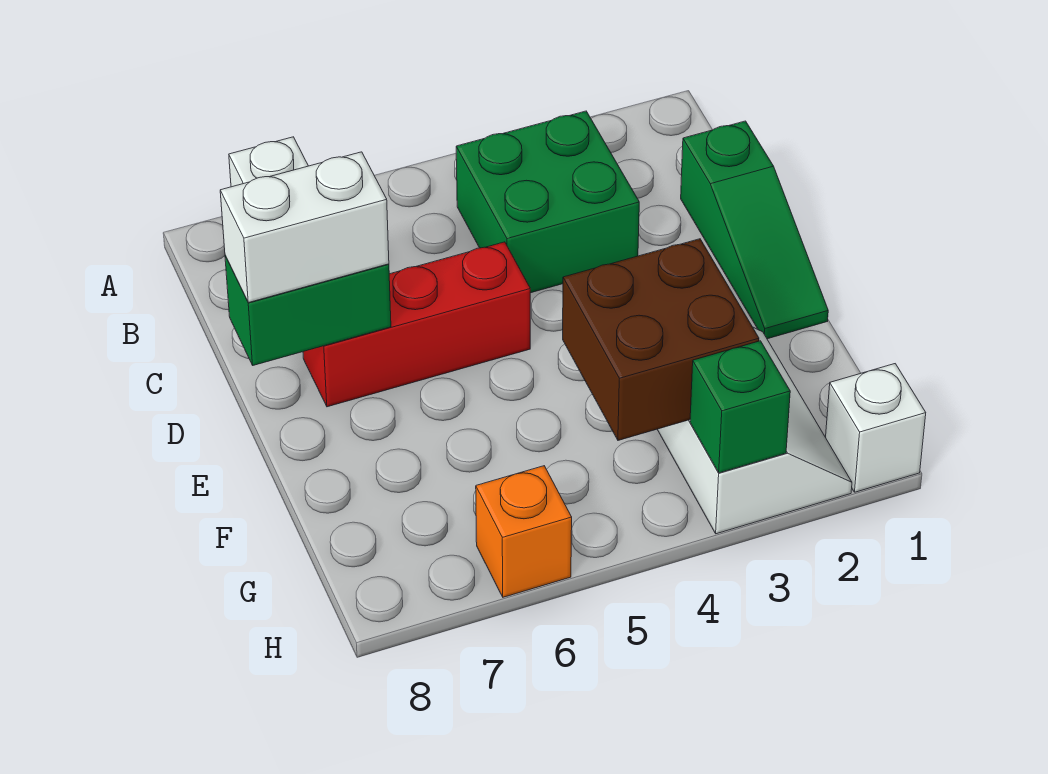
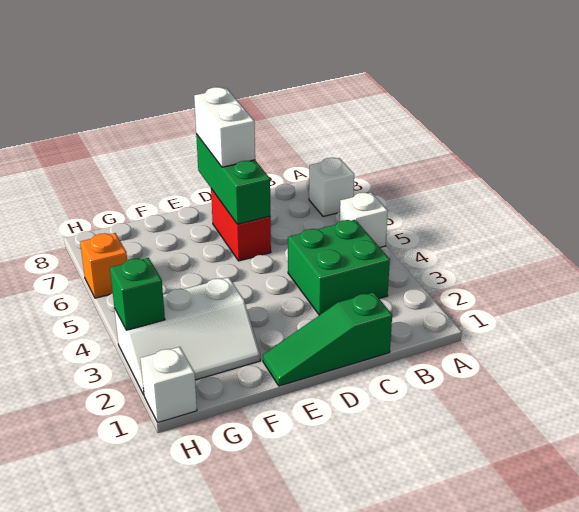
none -> white brick A5 level 1
red brick D5:D7 level 1 -> red brick D6:D7 level 1
green brick D7:D8 level 2 -> green brick D6:D8 level 2
brown brick F3:G4 level 2 -> none

